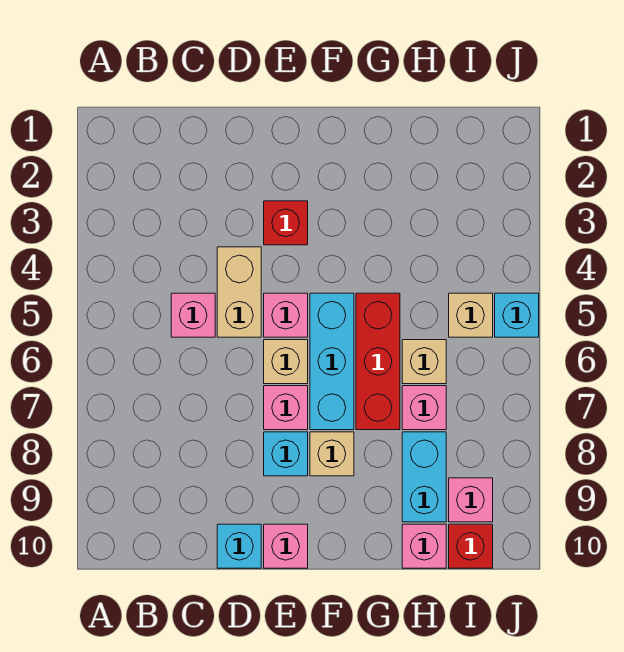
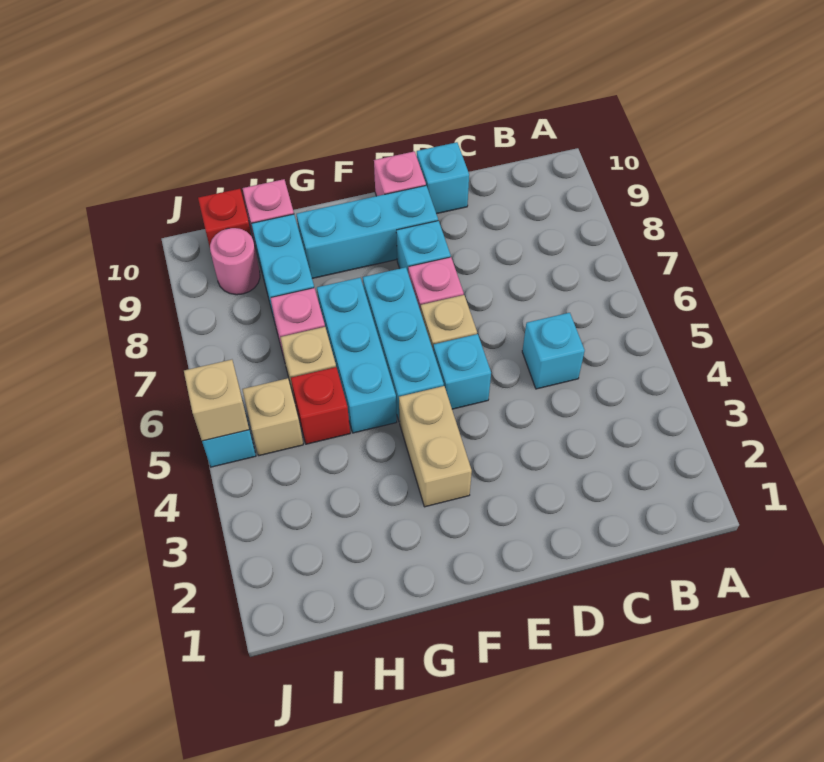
pink brick C5 level 1 -> cyan brick C5 level 1
tan brick D4:D5 level 1 -> tan brick F3:F4 level 1
red brick E3 level 1 -> red brick H5 level 1
pink brick E5 level 1 -> cyan brick E5 level 1
none -> cyan brick E9:G9 level 1
tan brick F8 level 1 -> tan brick J5 level 2
red brick G5:G7 level 1 -> cyan brick G5:G7 level 1
pink brick I9 level 1 -> pink round brick I9 level 1

